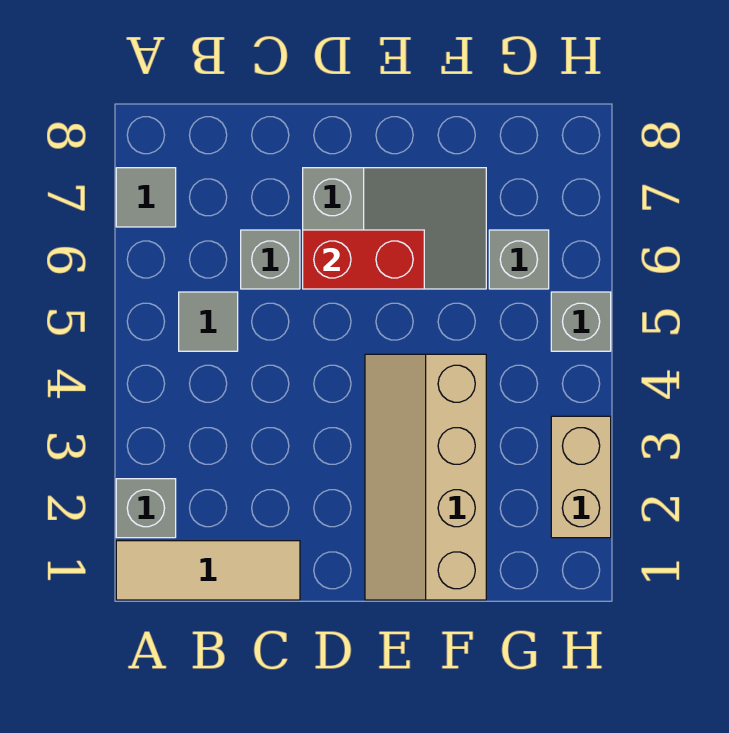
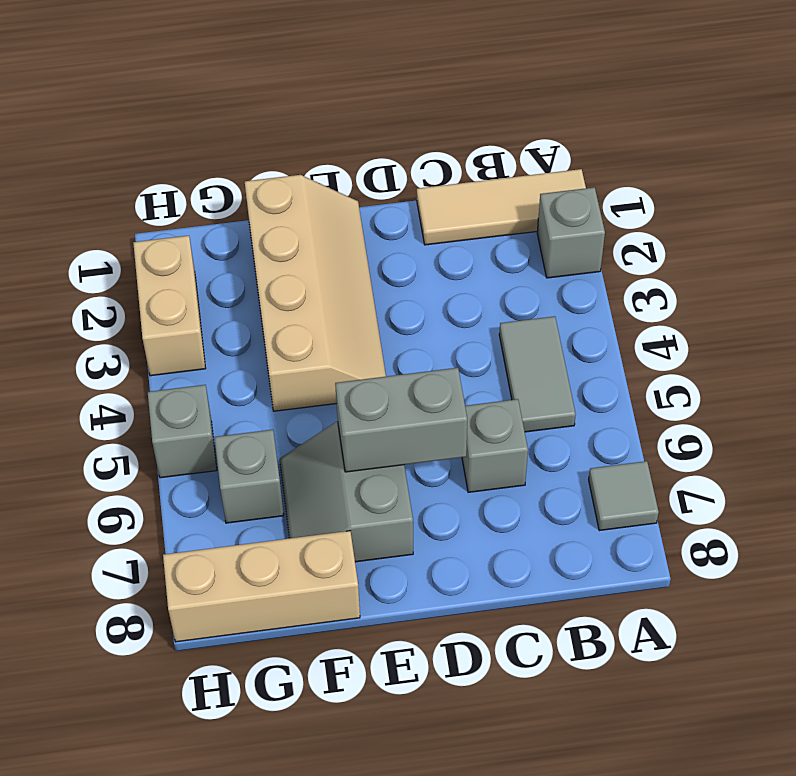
grey tile B5 level 1 -> grey tile B4:B5 level 1
grey slope D6:F7 level 1 top D -> grey slope E6:F7 level 1 top E
red brick D6:E6 level 2 -> grey brick D6:E6 level 2
none -> tan brick F8:H8 level 1

